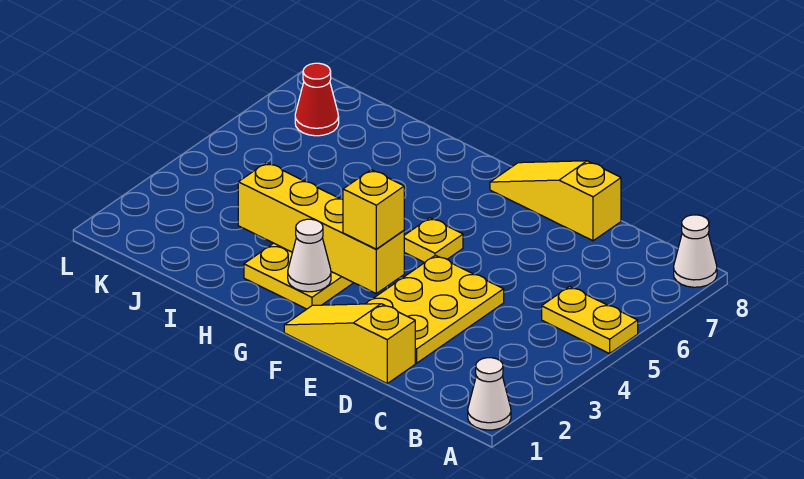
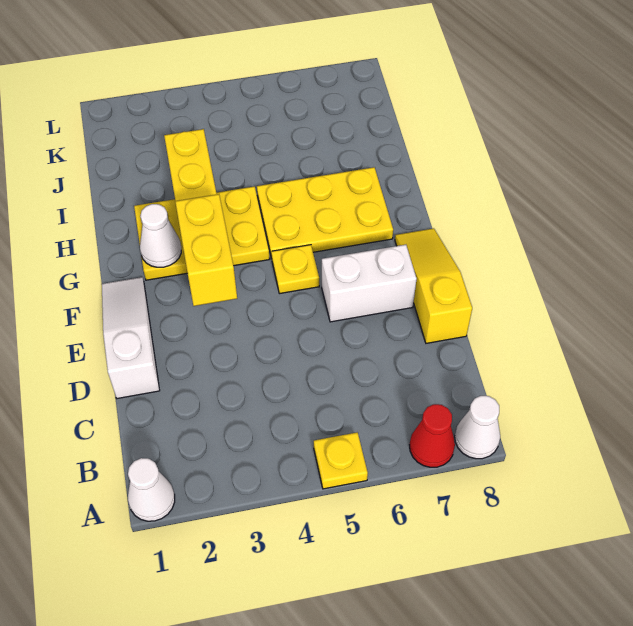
yellow plate A5:B5 level 1 -> yellow plate A5 level 1
yellow slope D1:F1 level 1 top D -> white slope D1:F1 level 1 top D
yellow plate D2:E4 level 1 -> yellow plate G5:H7 level 1
none -> white brick E6:E7 level 1
yellow brick F3 level 3 -> yellow brick E3:F3 level 3
red cone K7 level 1 -> red cone A7 level 1

